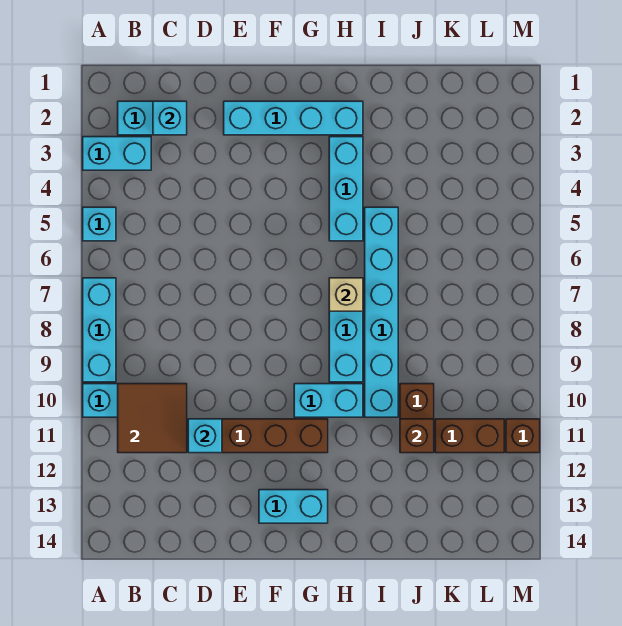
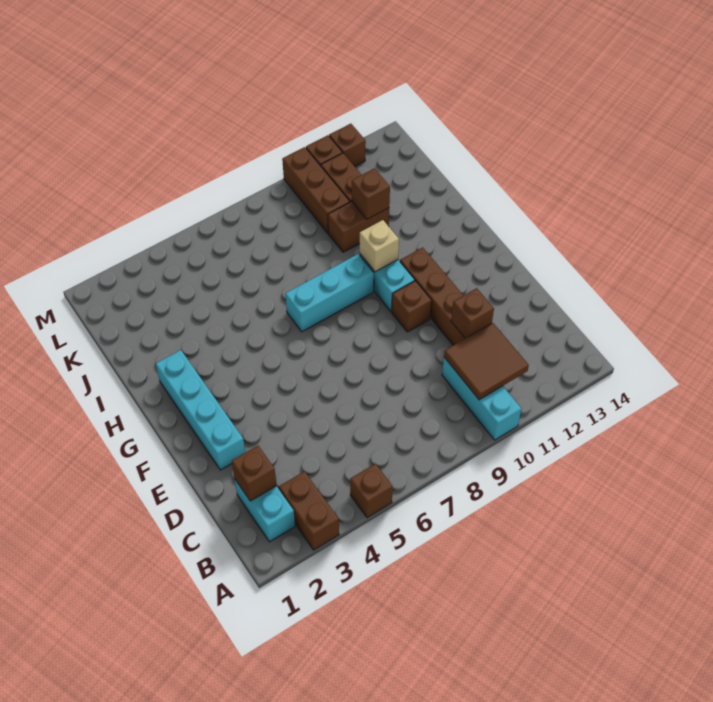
cyan brick A3:B3 level 1 -> brown brick A3:B3 level 1
cyan brick A5 level 1 -> brown brick A5 level 1
cyan brick A7:A9 level 1 -> none
cyan brick C2 level 2 -> brown brick C2 level 2
cyan brick D11 level 2 -> brown brick D11 level 2
none -> brown brick F10 level 1
cyan brick F13:G13 level 1 -> none
cyan brick H3:H5 level 1 -> none
tan brick H7 level 2 -> tan brick H10 level 2
cyan brick I5:I10 level 1 -> none
none -> brown brick K10:M10 level 1
none -> brown brick M12 level 1

